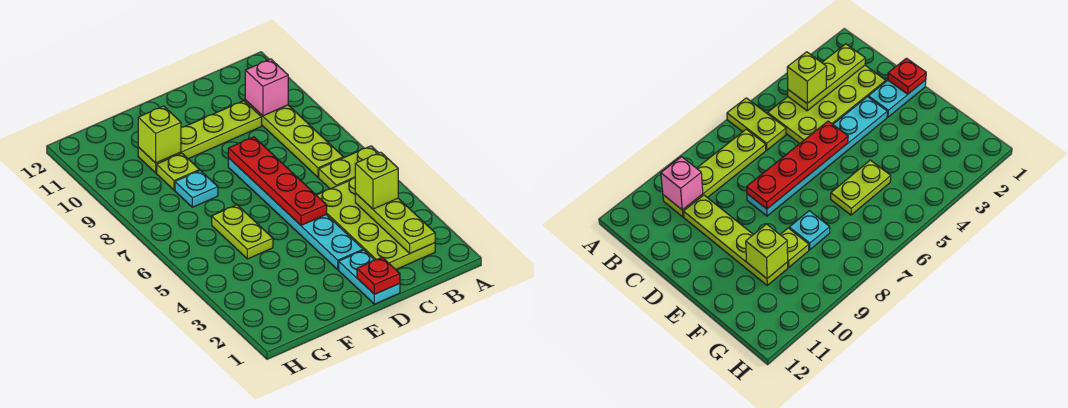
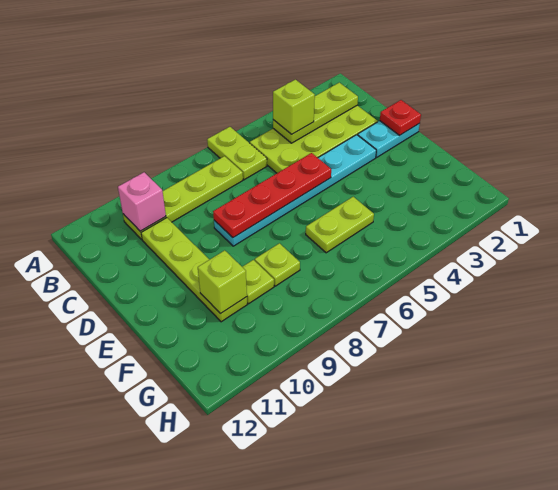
cyan plate F8 level 1 -> lime plate F8 level 1

